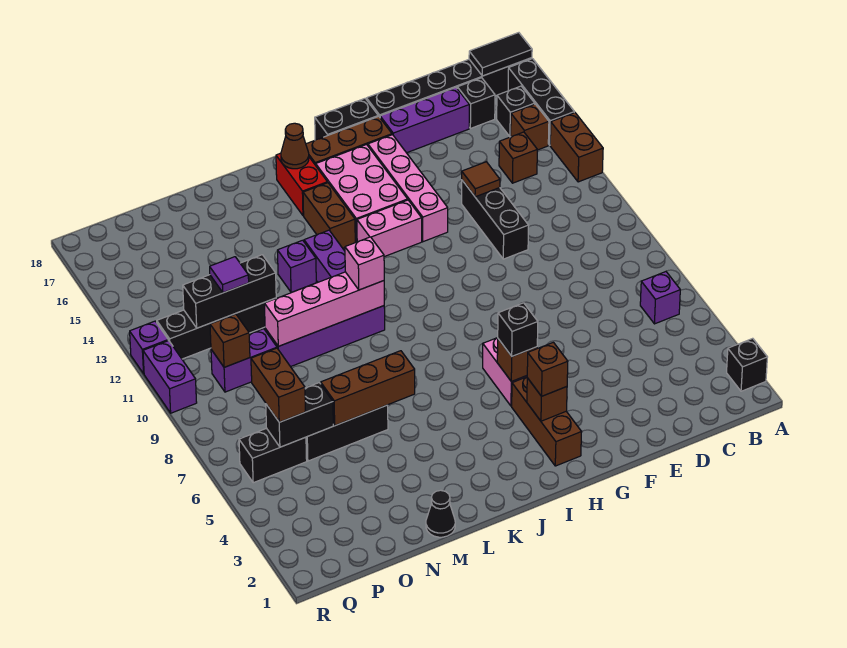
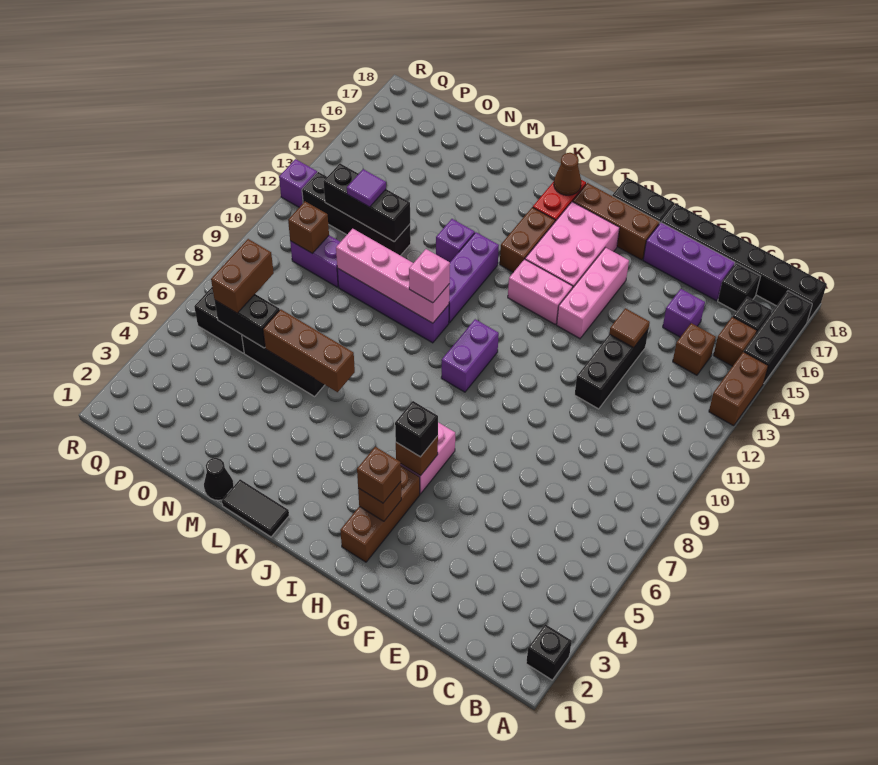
black tile A18:B18 level 2 -> black tile K1:L1 level 1
purple brick B6 level 1 -> purple brick D15 level 1
pink brick G13:G16 level 1 -> pink brick G13:G15 level 1
purple brick R10:R11 level 1 -> purple brick I9:I10 level 1

